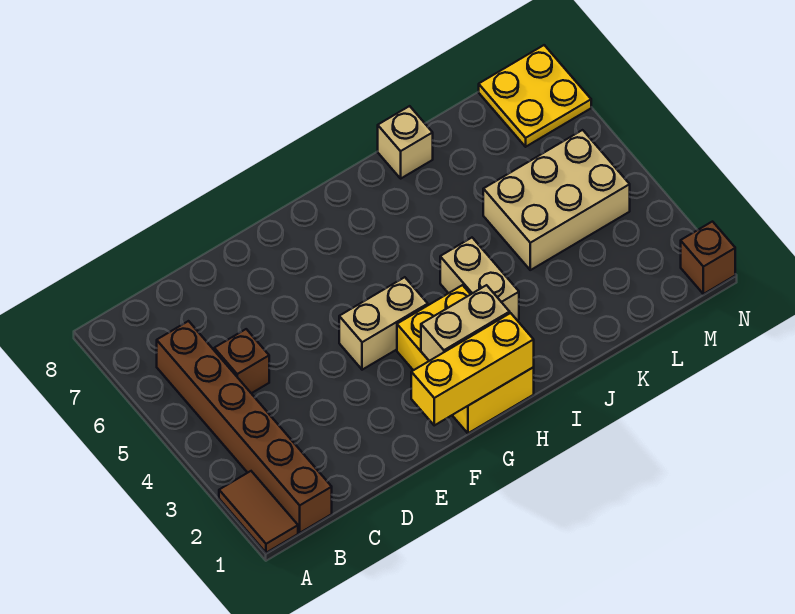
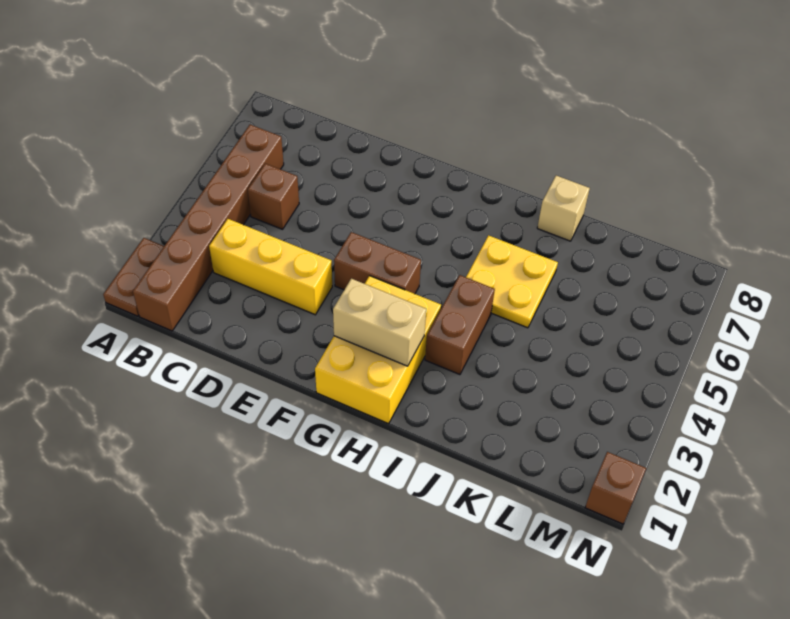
brown tile A1:A2 level 1 -> brown plate A1:A2 level 1
yellow brick F1:H1 level 2 -> yellow brick C3:E3 level 1
tan brick F4:G4 level 1 -> brown brick F4:G4 level 1
tan brick I3:I4 level 1 -> brown brick I3:I4 level 1
tan brick K4:M5 level 1 -> none
yellow plate M7:N8 level 1 -> yellow plate I5:J6 level 1

